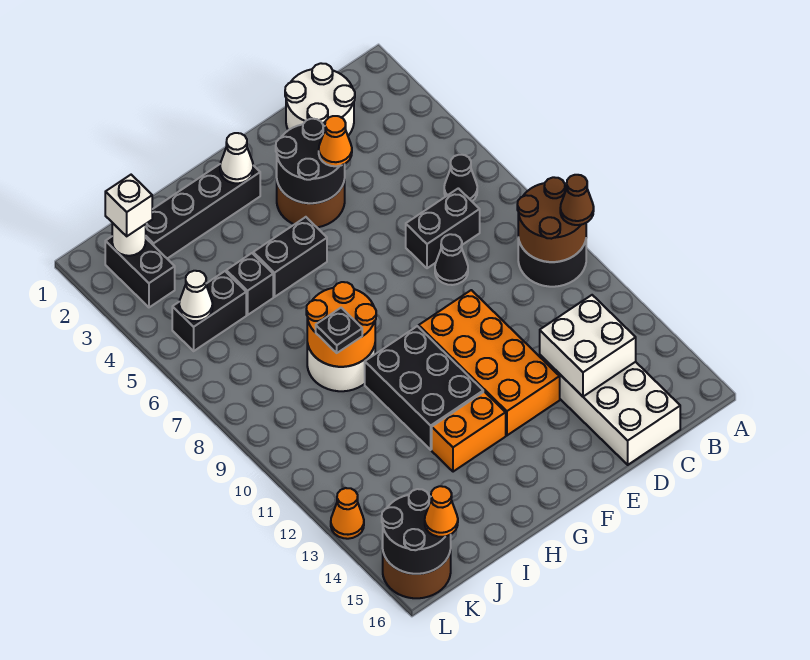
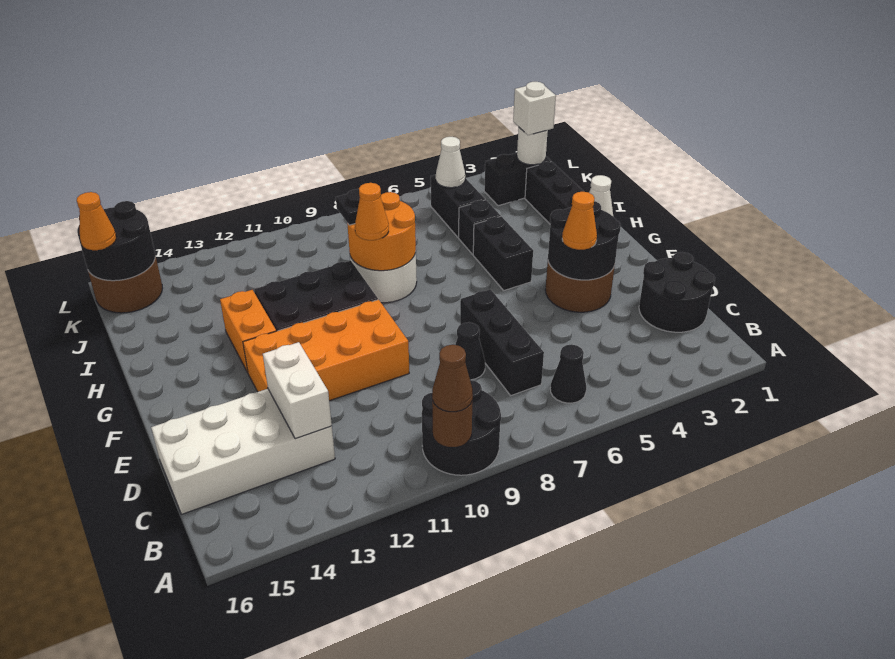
brown round brick A9:B10 level 2 -> brown round brick A10 level 2
white round brick C1:D2 level 1 -> black round brick C1:D2 level 1
black brick C7:D7 level 1 -> black brick C7:E7 level 1
white brick C13:D14 level 2 -> white brick C13:D13 level 2
orange cone L13 level 1 -> orange cone H9 level 3

